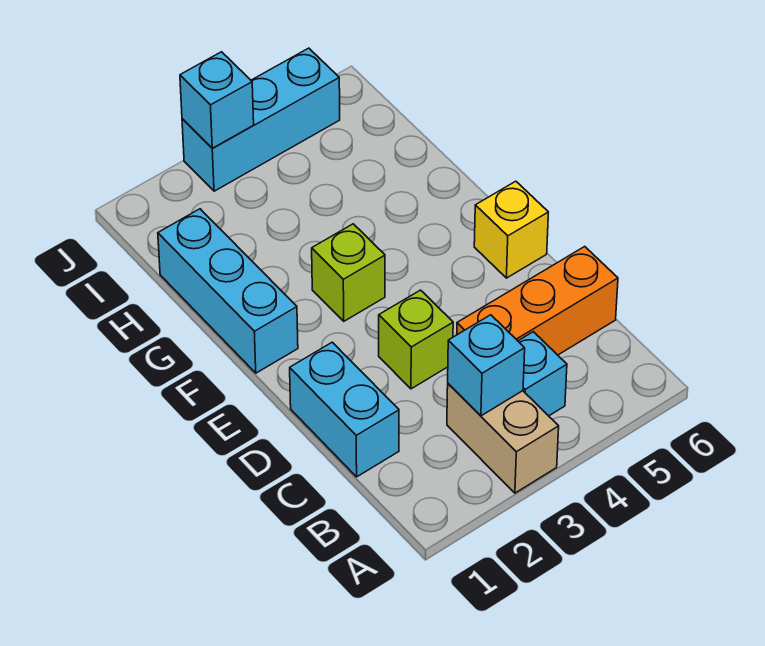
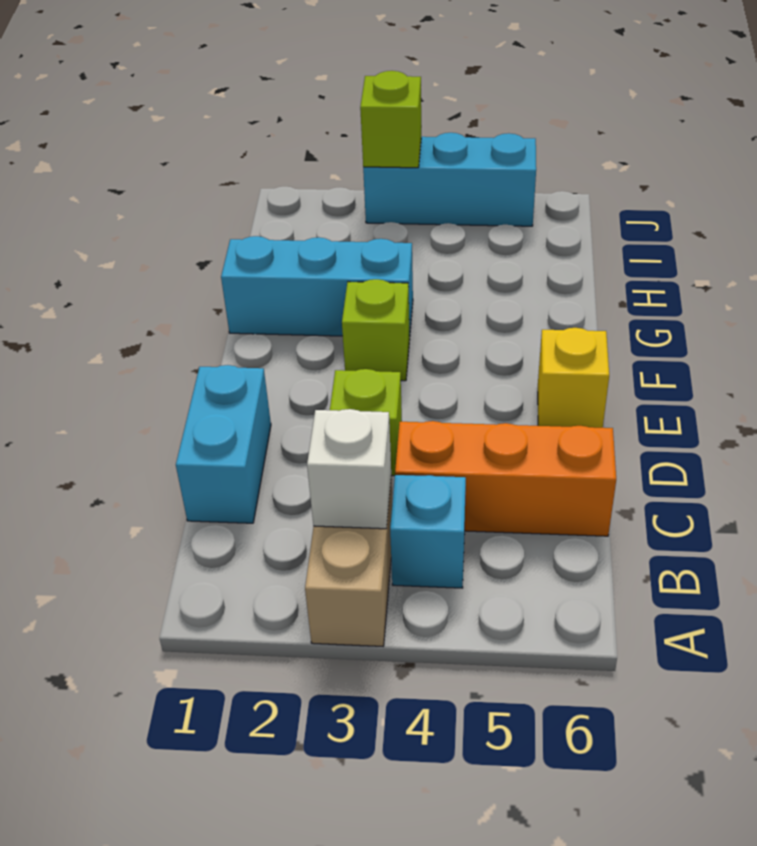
cyan brick B3 level 2 -> white brick B3 level 2
cyan brick F1:H1 level 1 -> cyan brick G1:G3 level 1
cyan brick J3 level 2 -> lime brick J3 level 2

